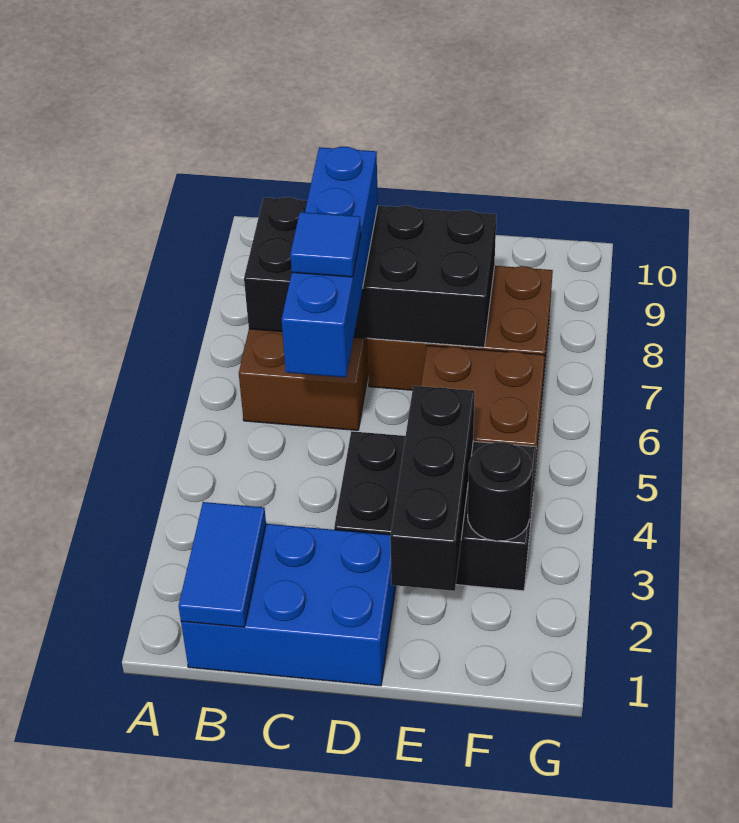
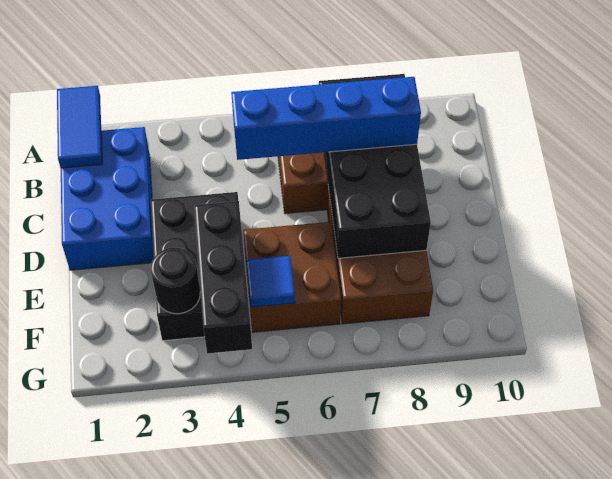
blue tile B1:B2 level 2 -> blue tile A1:B1 level 2
blue tile C6 level 4 -> blue tile F5 level 2
black brick E2:E4 level 2 -> black brick E4:G4 level 2

